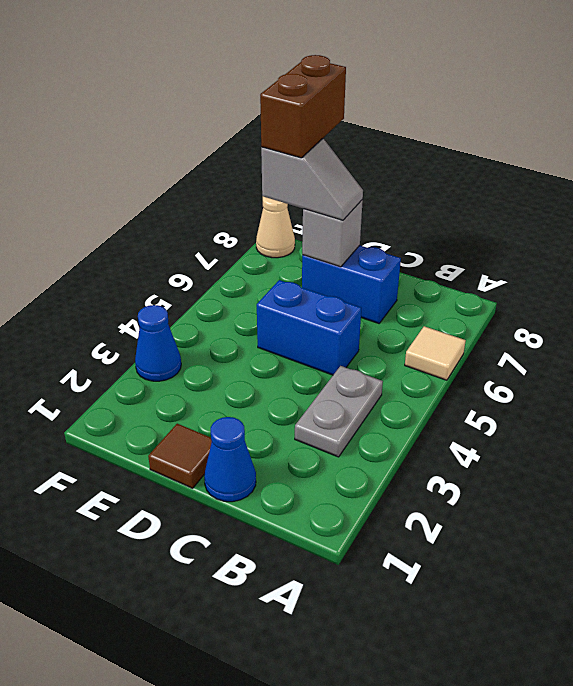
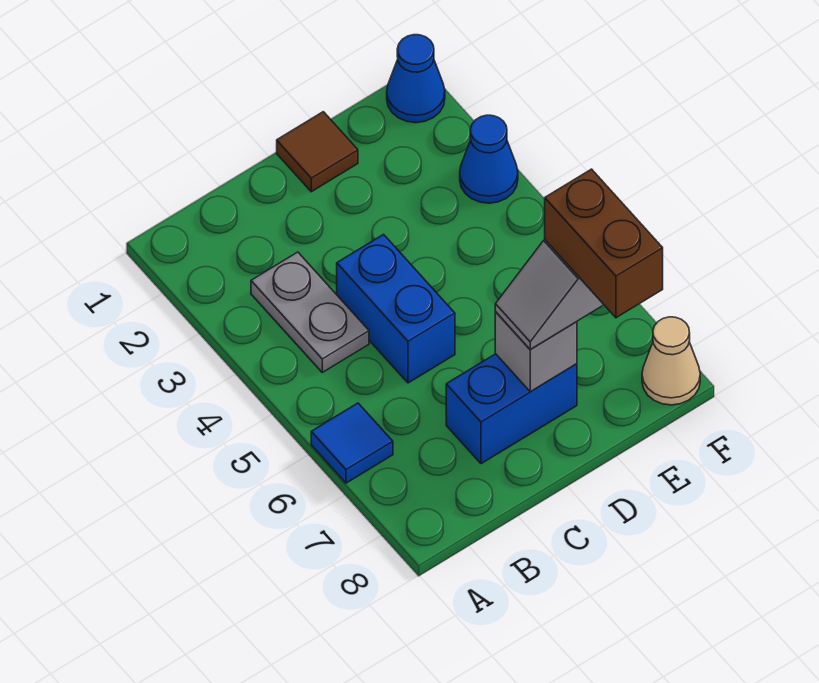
tan tile A6 level 1 -> blue tile A6 level 1
blue cone C1 level 1 -> blue cone F1 level 1
blue brick C5:D5 level 1 -> blue brick C4:C5 level 1

